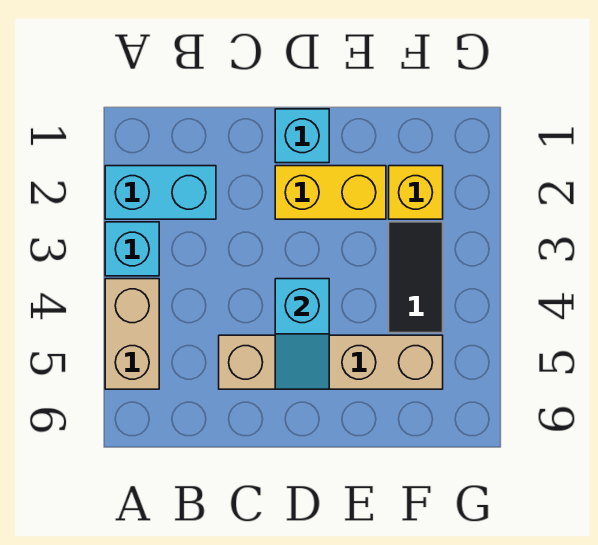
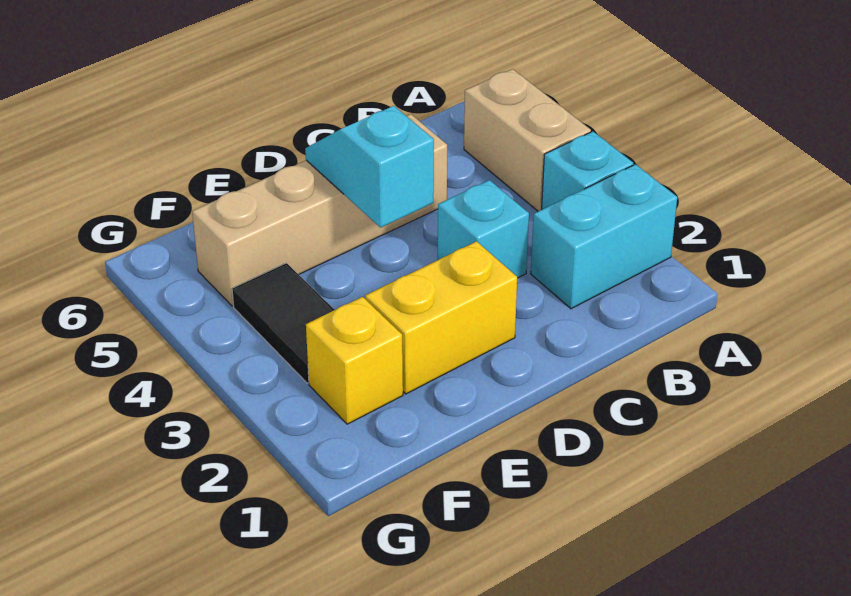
cyan brick D1 level 1 -> cyan brick C3 level 1

